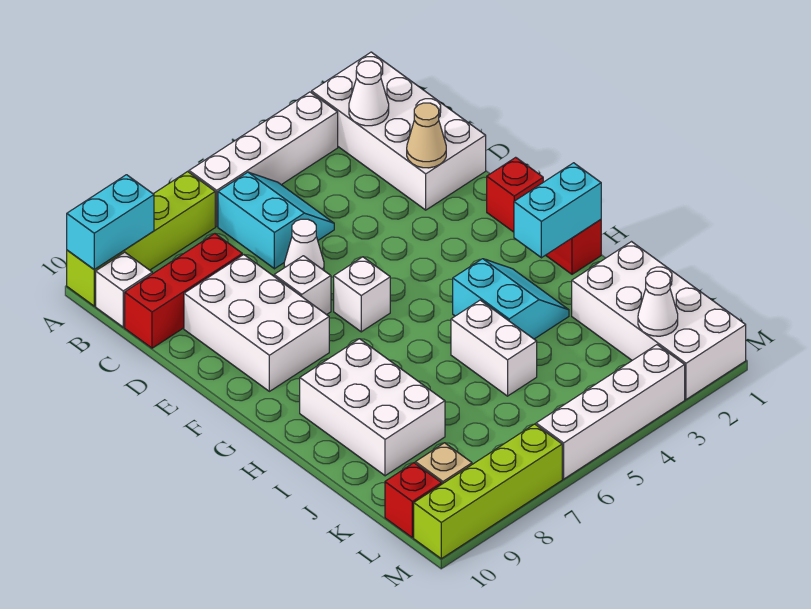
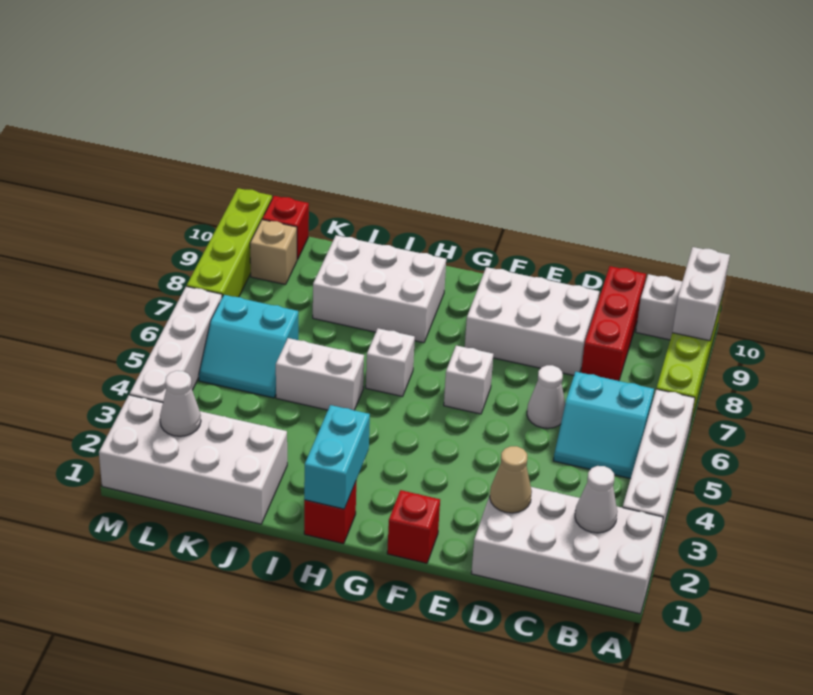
cyan brick A9:A10 level 2 -> white brick A9:A10 level 2
white brick E7 level 1 -> white brick H6 level 1
cyan slope H3:I4 level 1 top 4 -> cyan slope K5:L6 level 1 top 6

